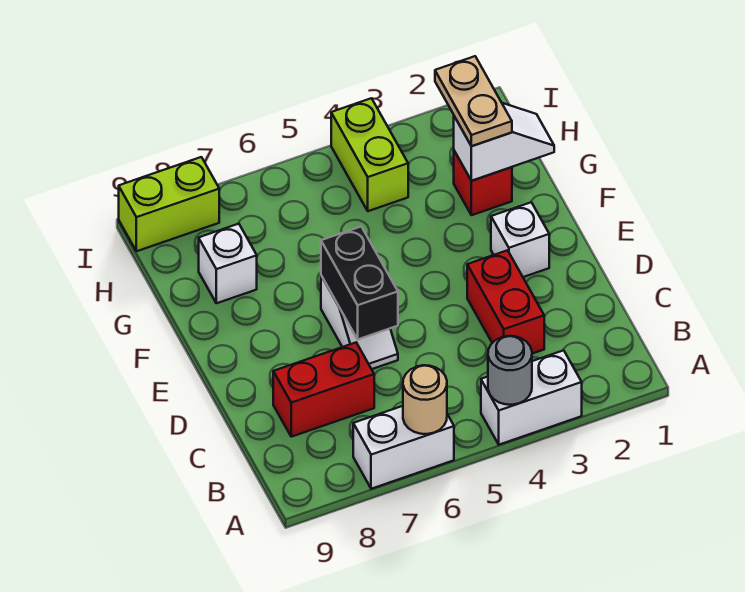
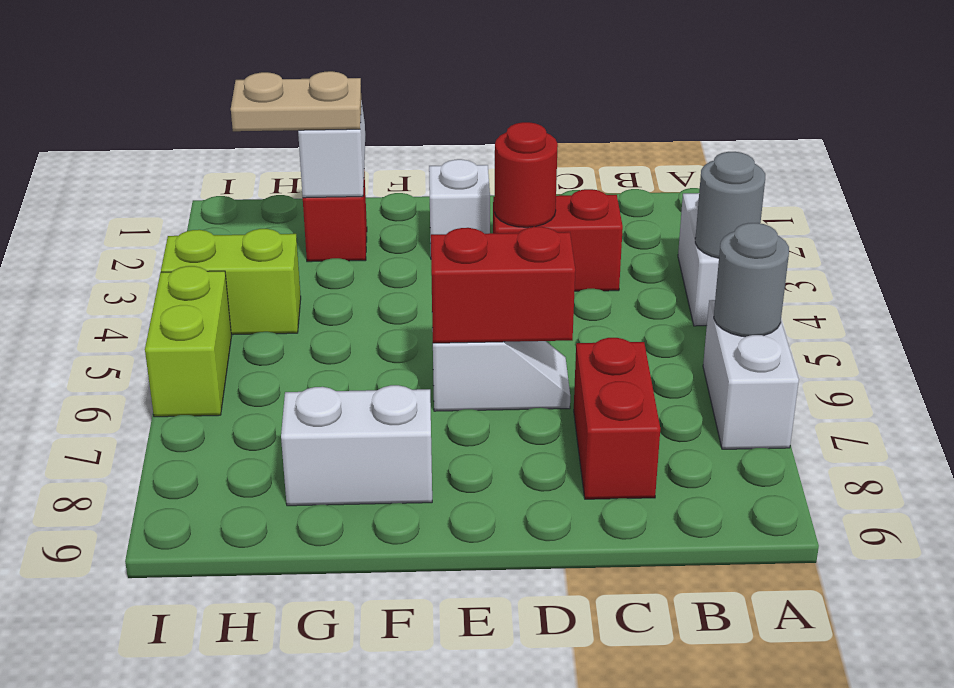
tan round brick A6 level 2 -> grey round brick A6 level 2
none -> red round brick D3 level 2
black brick D6:E6 level 2 -> red brick D6:E6 level 2
white brick G8 level 1 -> white brick F8:G8 level 1
lime brick I8:I9 level 1 -> lime brick I5:I6 level 1

